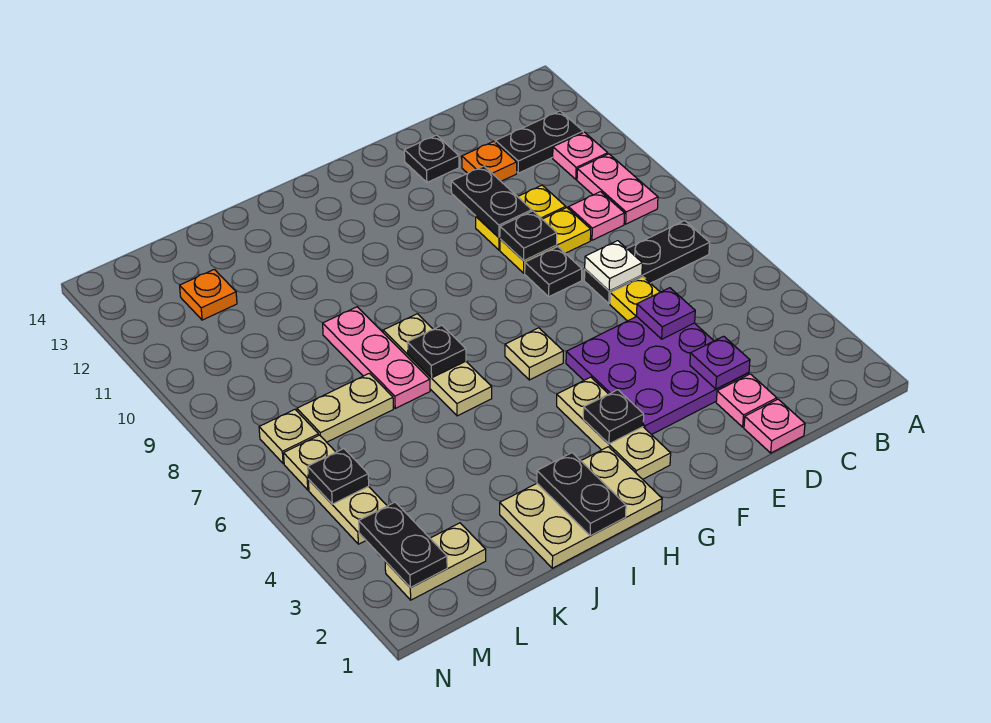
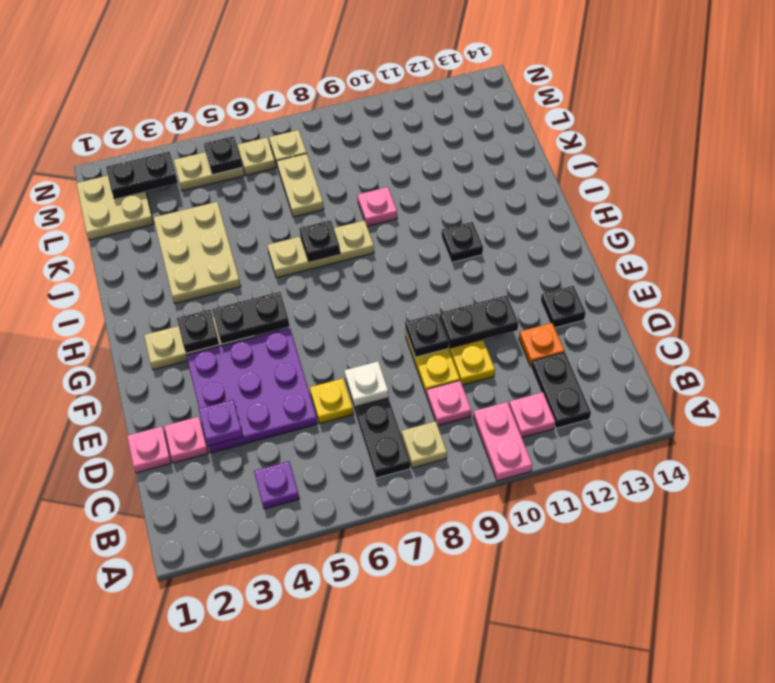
pink plate B9:B10 level 1 -> pink plate A10:B10 level 1
purple plate D5 level 2 -> purple plate B4 level 1
black plate E8 level 1 -> black plate H11 level 1
tan plate G6 level 1 -> tan plate B8 level 1
tan plate H1:J2 level 1 -> tan plate I3:K4 level 1
black plate I1:I2 level 2 -> black plate G4:G5 level 2
pink plate J7:J9 level 1 -> pink plate J9 level 1
tan plate L2:M2 level 1 -> tan plate L1:M2 level 1
orange plate L12 level 1 -> none

